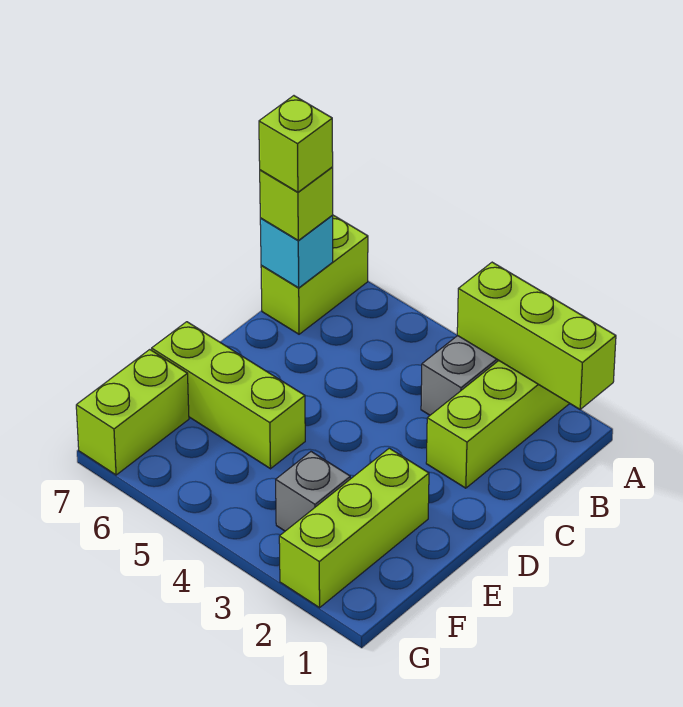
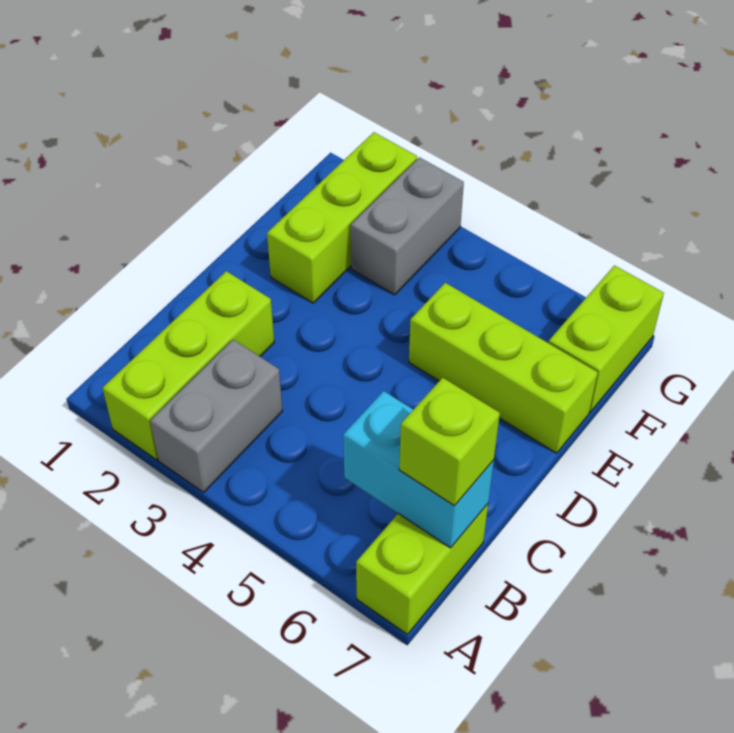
lime brick A1:A3 level 2 -> none
cyan brick B7 level 2 -> cyan brick B6:B7 level 2
lime brick B7 level 4 -> none
grey brick F3 level 1 -> grey brick F3:G3 level 1

